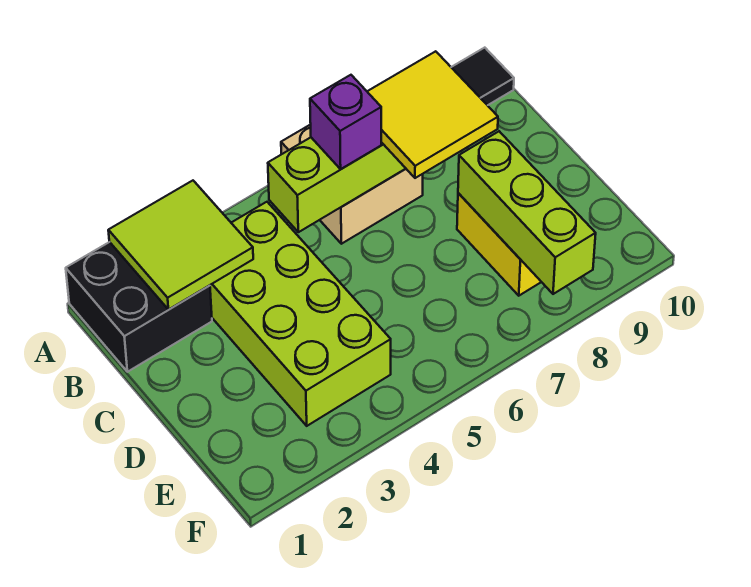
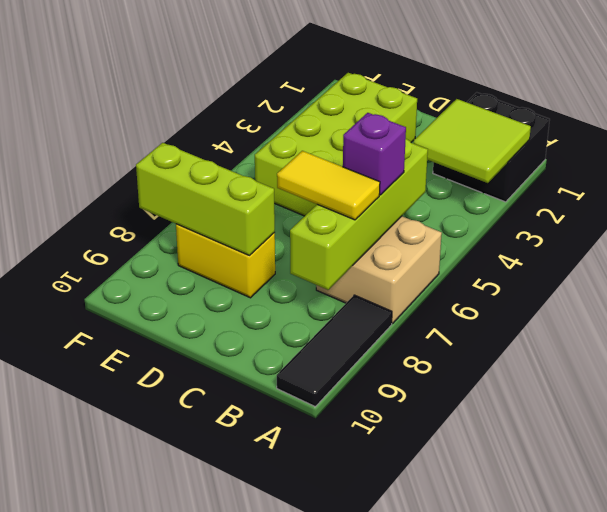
lime brick B3:E4 level 1 -> lime brick D2:E5 level 1
yellow tile B7:C8 level 3 -> yellow tile B7:C7 level 3

